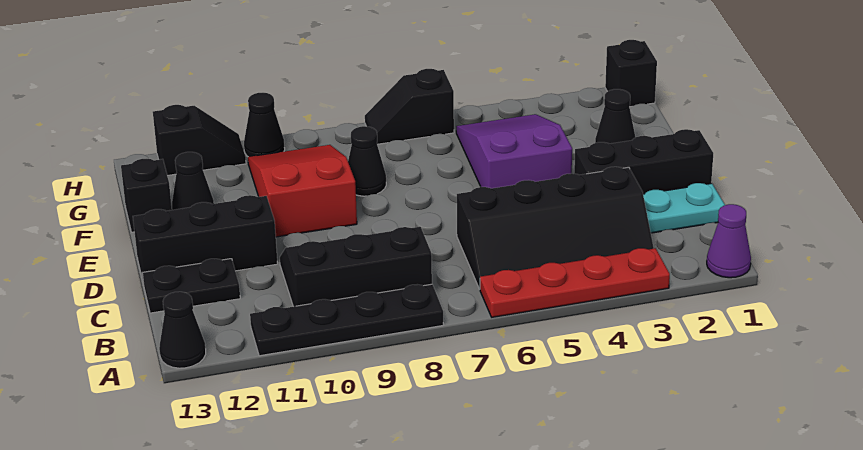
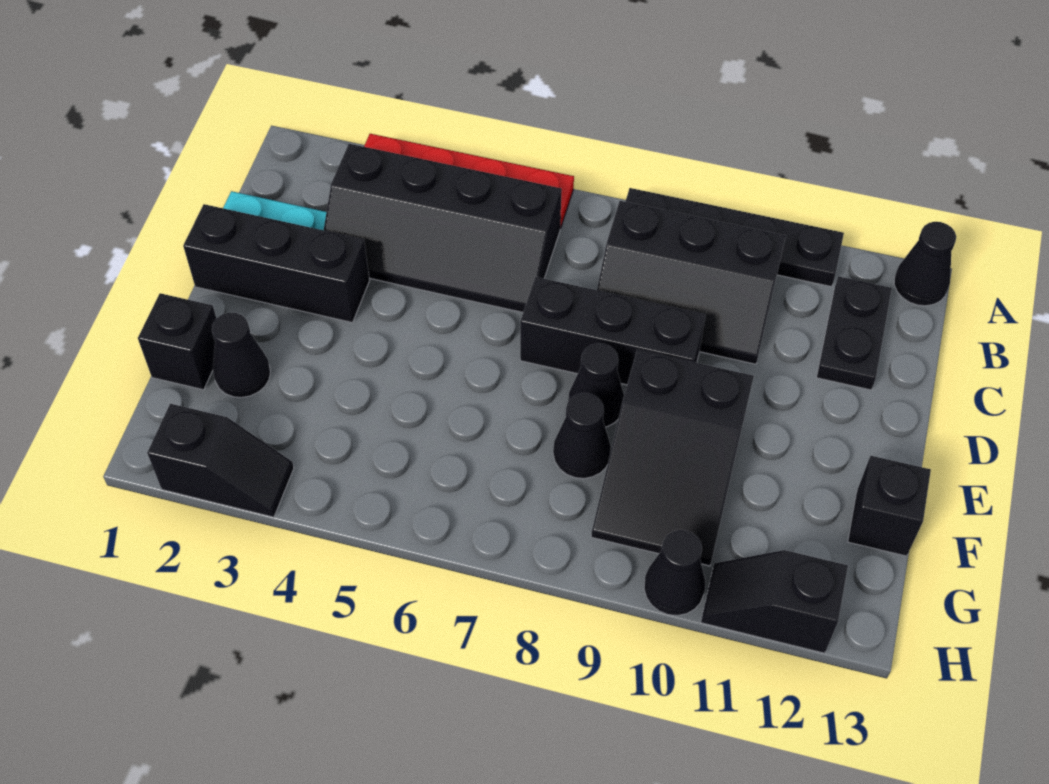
purple cone A1 level 1 -> none
black slope B3:C6 level 1 top C -> black slope B3:C6 level 1 top B
black plate C12:C13 level 1 -> black plate B12:C12 level 1
black brick D11:D13 level 1 -> black brick D7:D9 level 1
purple slope E4:G5 level 1 top E -> none
red slope E9:G10 level 1 top E -> black slope E9:G10 level 1 top E
black cone F12 level 1 -> black cone E8 level 1
black brick H1 level 1 -> black brick F1 level 1
black slope H6:H7 level 1 top 6 -> black slope H2:H3 level 1 top 2

